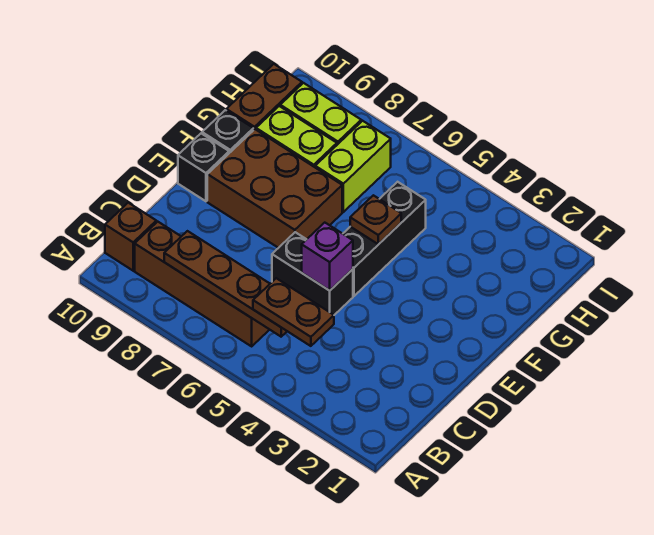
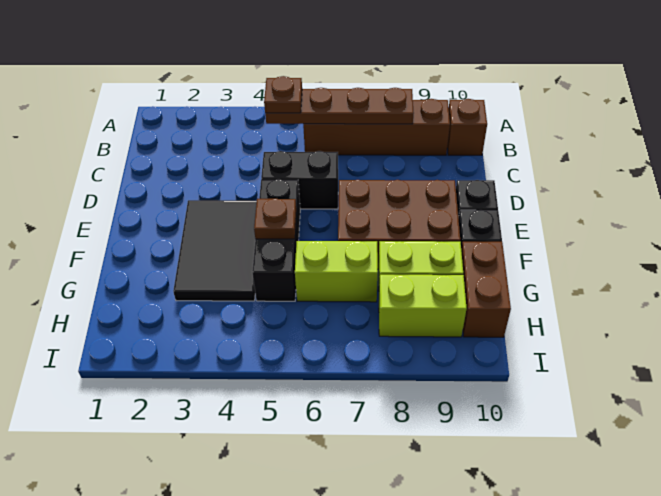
brown plate B4:B5 level 3 -> brown plate B5 level 3
purple brick D5 level 2 -> none
none -> black tile E3:G4 level 1
lime brick G7:H7 level 1 -> lime brick G6:G7 level 1

